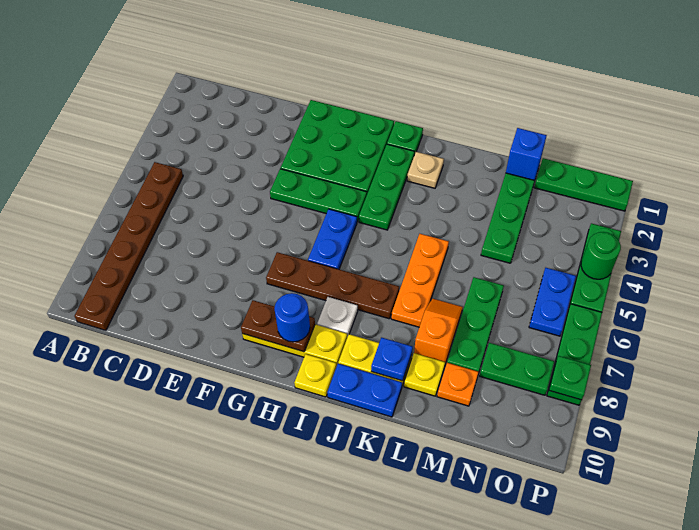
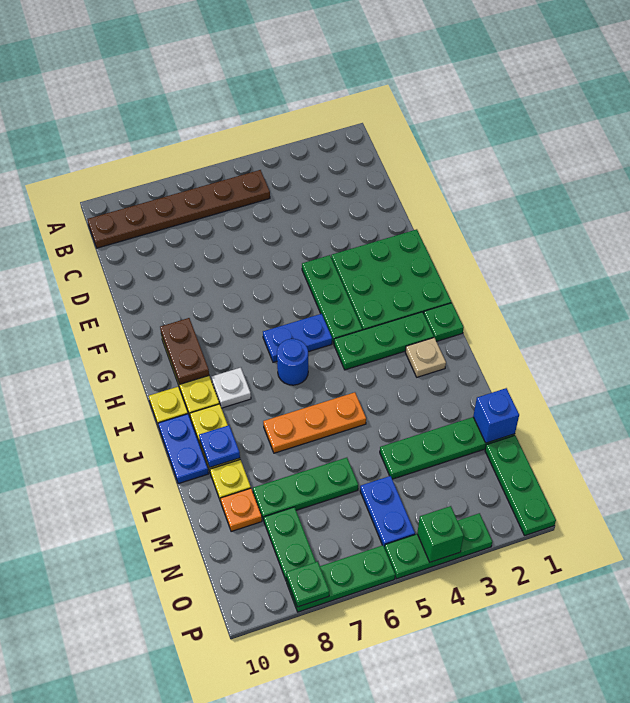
brown plate G7:J7 level 1 -> none
blue round brick H9 level 3 -> blue round brick I6 level 1
orange slope L7:L8 level 1 top 8 -> none
blue plate O5:O6 level 1 -> blue plate N5:O5 level 1
green round brick P4 level 2 -> green brick P4 level 2

